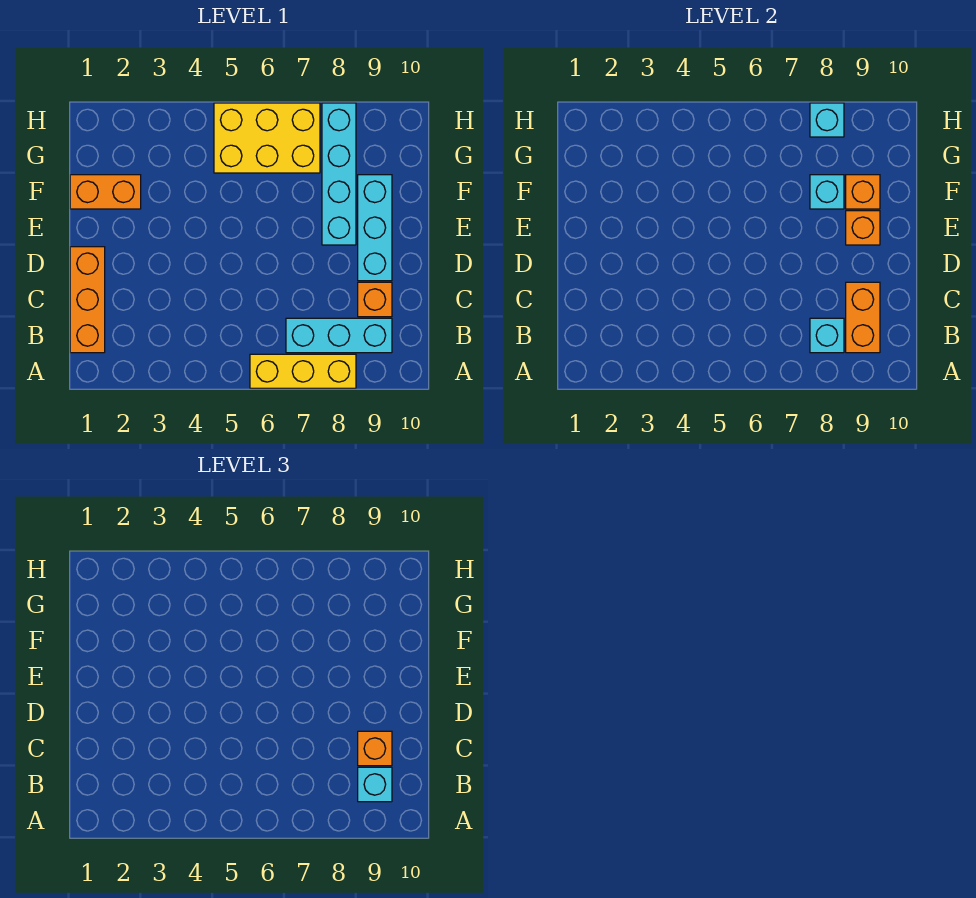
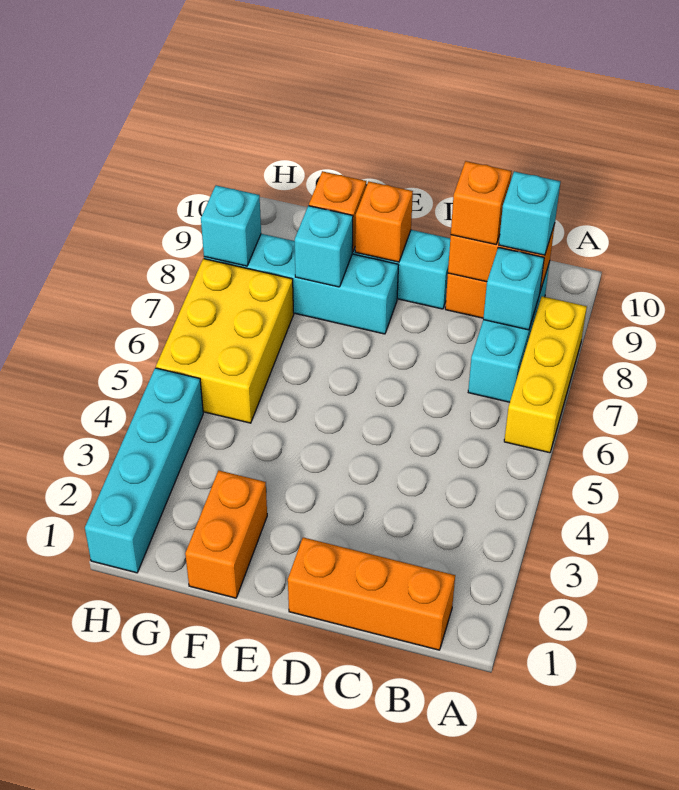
none -> cyan brick H1:H4 level 1

